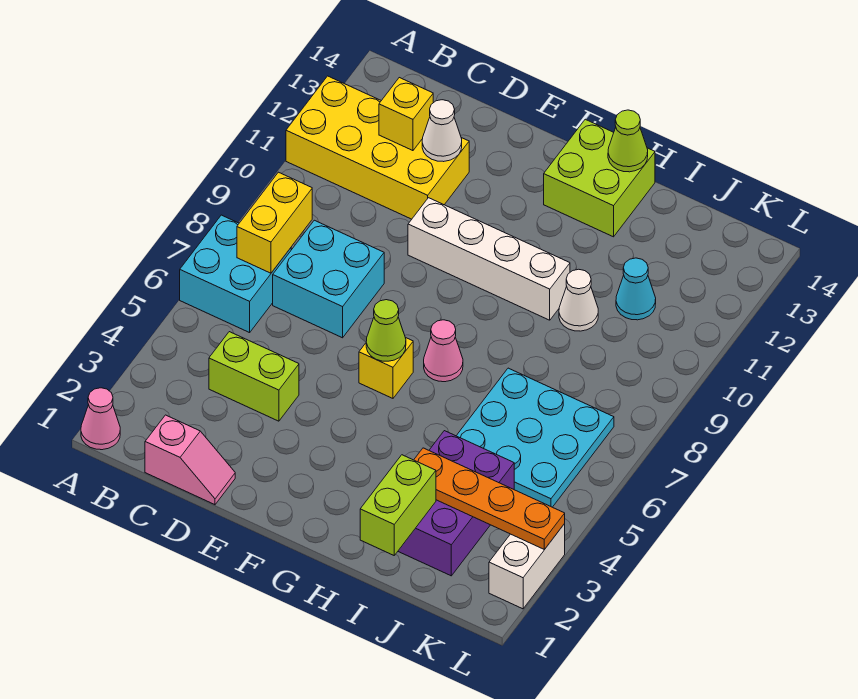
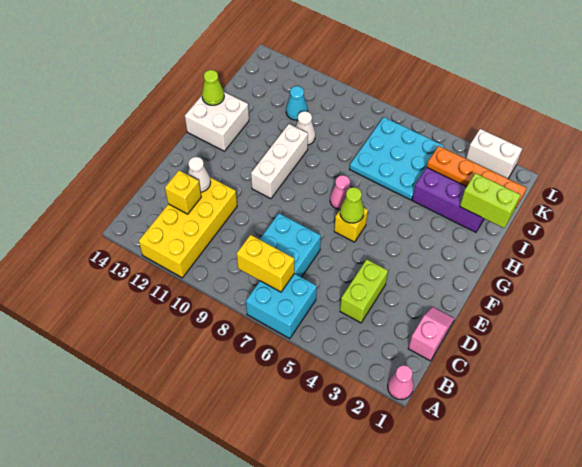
white brick E10:H10 level 1 -> white brick F10:H10 level 1
lime brick G13:H14 level 1 -> white brick G13:H14 level 1
orange plate I3:L3 level 2 -> orange plate J1:J4 level 2

